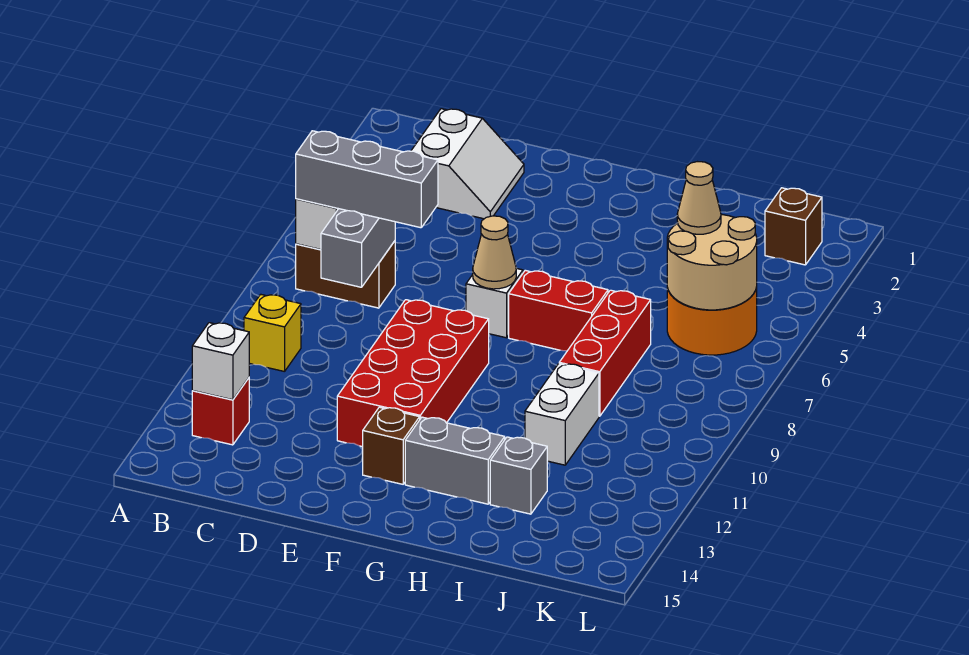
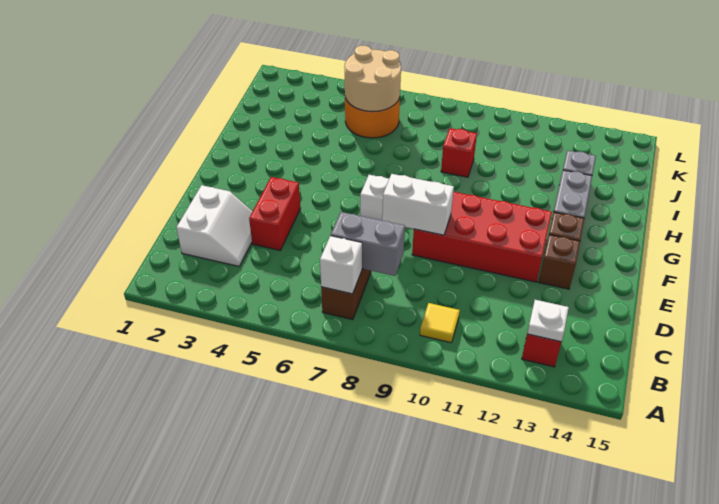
grey brick B7:D7 level 3 -> none
yellow brick B10 level 1 -> yellow tile B10 level 1
white brick B13 level 2 -> white plate B13 level 2
white slope C2:D3 level 1 top C -> white slope C2:D3 level 1 top 2
tan cone F7 level 2 -> none
red brick G7:H7 level 1 -> red brick D4:E4 level 1
red brick I7:I9 level 1 -> red brick I9 level 1
white brick I10:I11 level 1 -> white brick E8:E9 level 2
tan cone J5 level 3 -> none
brown brick K2 level 1 -> brown brick E13 level 1

